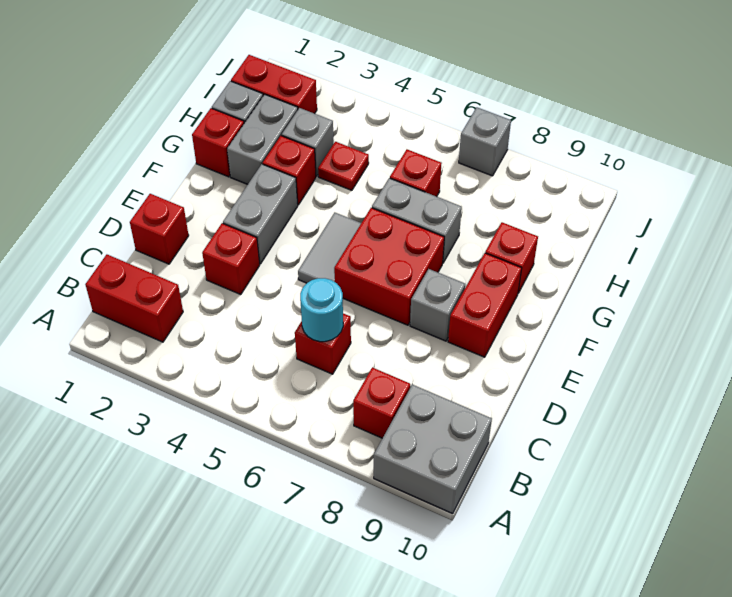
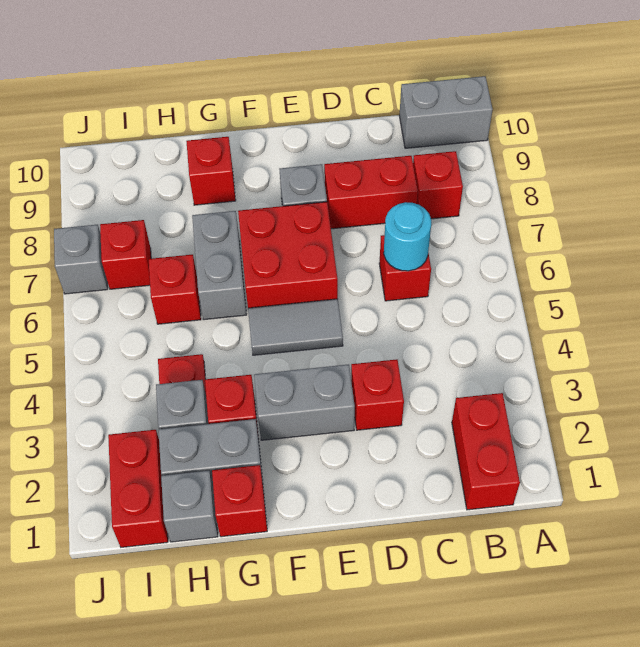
grey brick A9:B10 level 1 -> grey brick A10:B10 level 1
red brick D1 level 1 -> red brick I7 level 1
red brick E9:F9 level 1 -> red brick C8:D8 level 1

